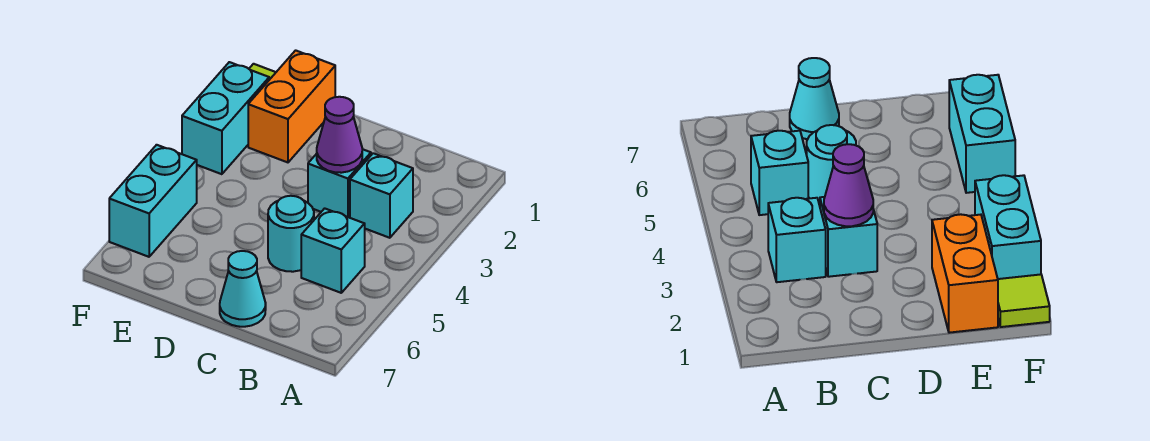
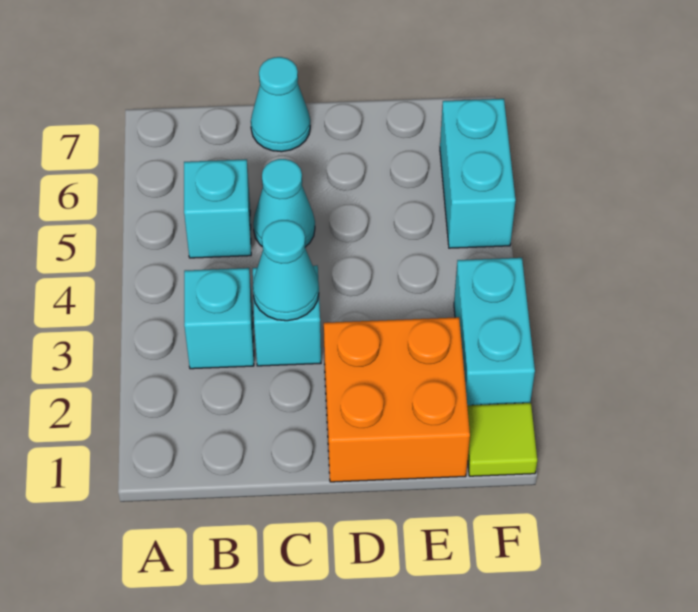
purple cone C3 level 2 -> cyan cone C3 level 2
cyan round brick C5 level 1 -> cyan cone C5 level 1
orange brick E1:E2 level 1 -> orange brick D1:E2 level 1

